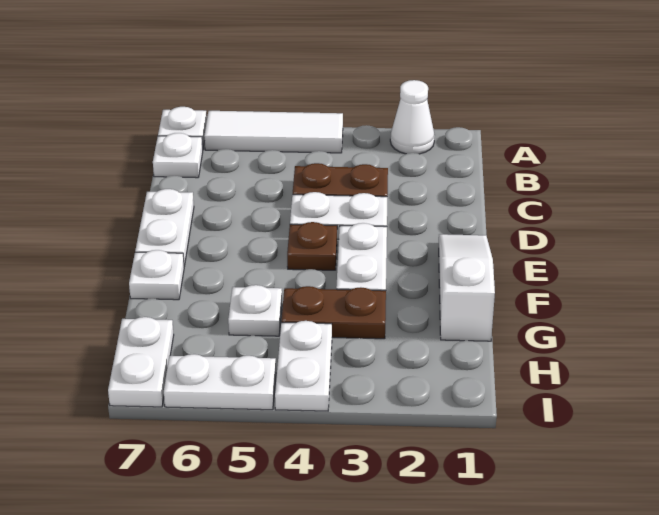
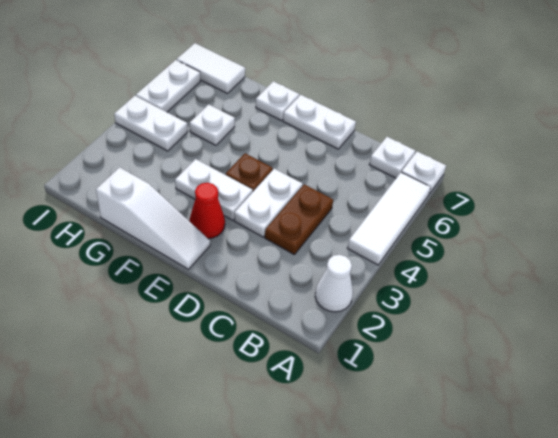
none -> red cone E2 level 1
brown plate G3:G4 level 1 -> none
white plate H7:I7 level 1 -> white tile H7:I7 level 1

